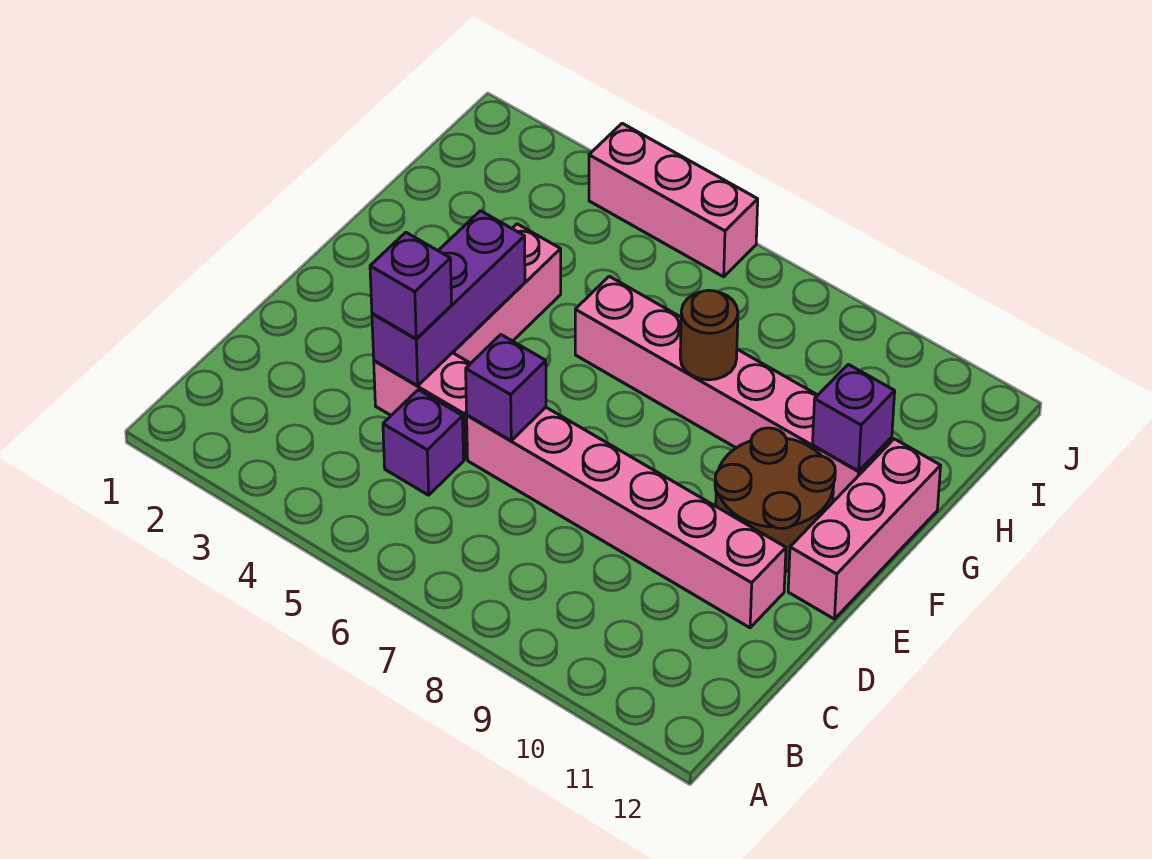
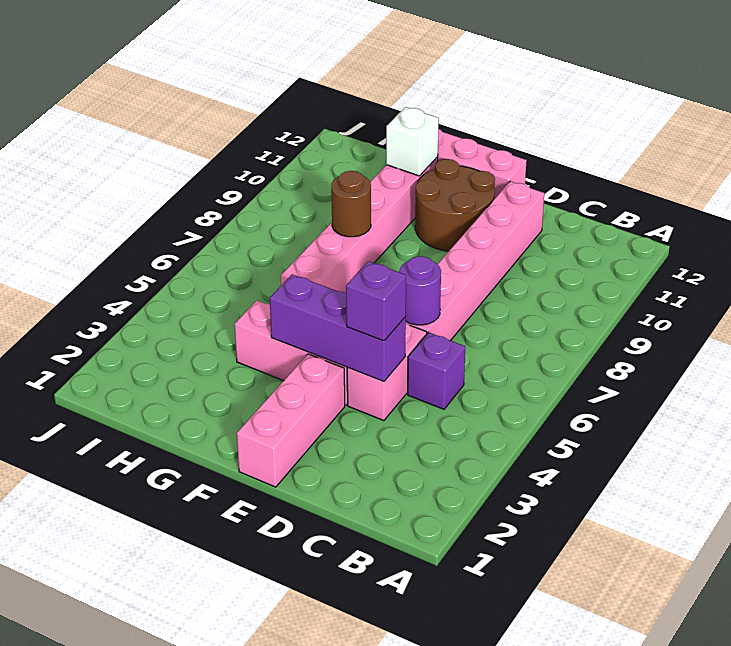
purple brick D6 level 2 -> purple round brick D6 level 2
purple brick G11 level 2 -> white brick G11 level 2
pink brick J4:J6 level 1 -> pink brick E1:E3 level 1

